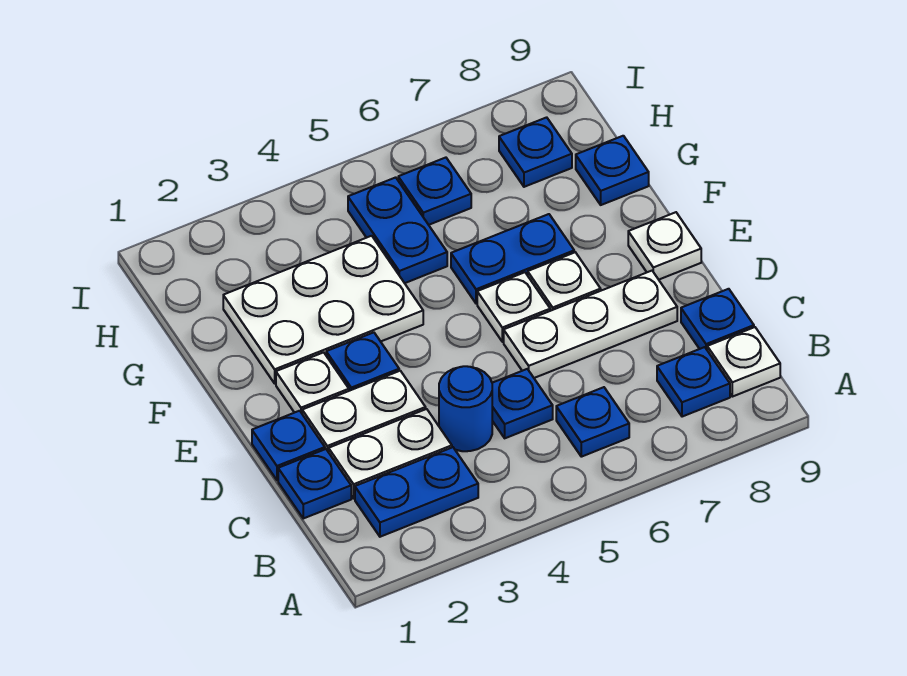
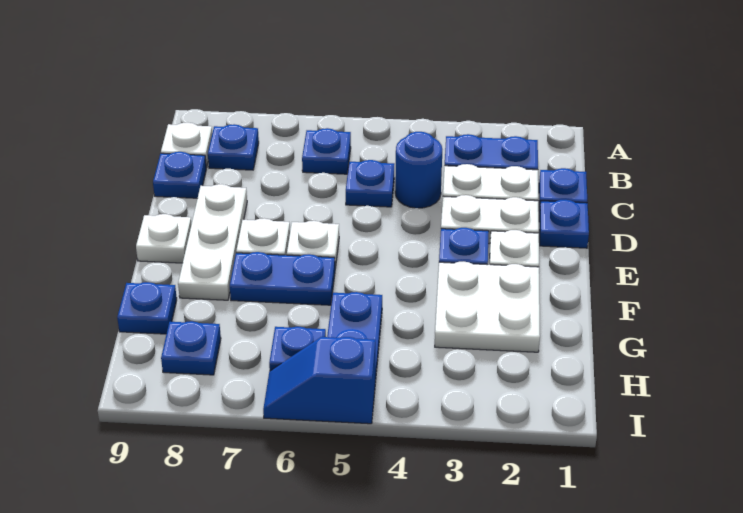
white plate D6:D8 level 1 -> white plate D8:F8 level 1
white plate F2:G4 level 1 -> white plate F2:G3 level 1
none -> blue slope I5:I6 level 1 top 5

